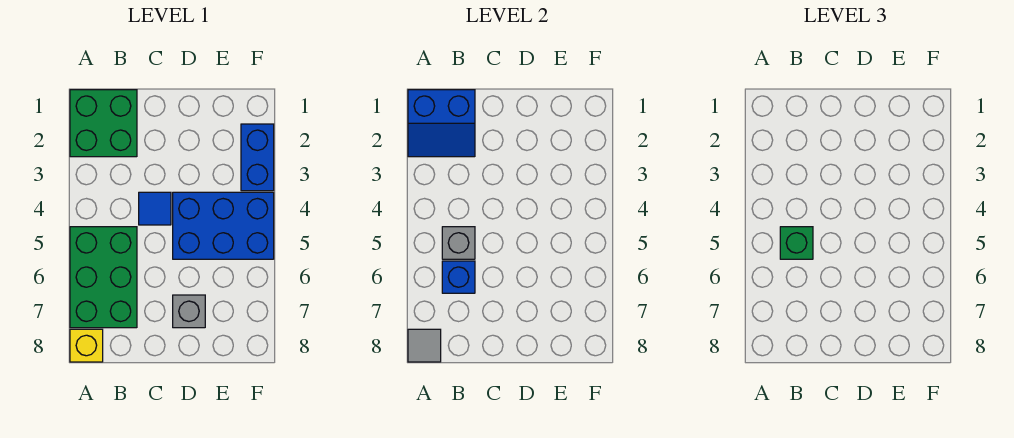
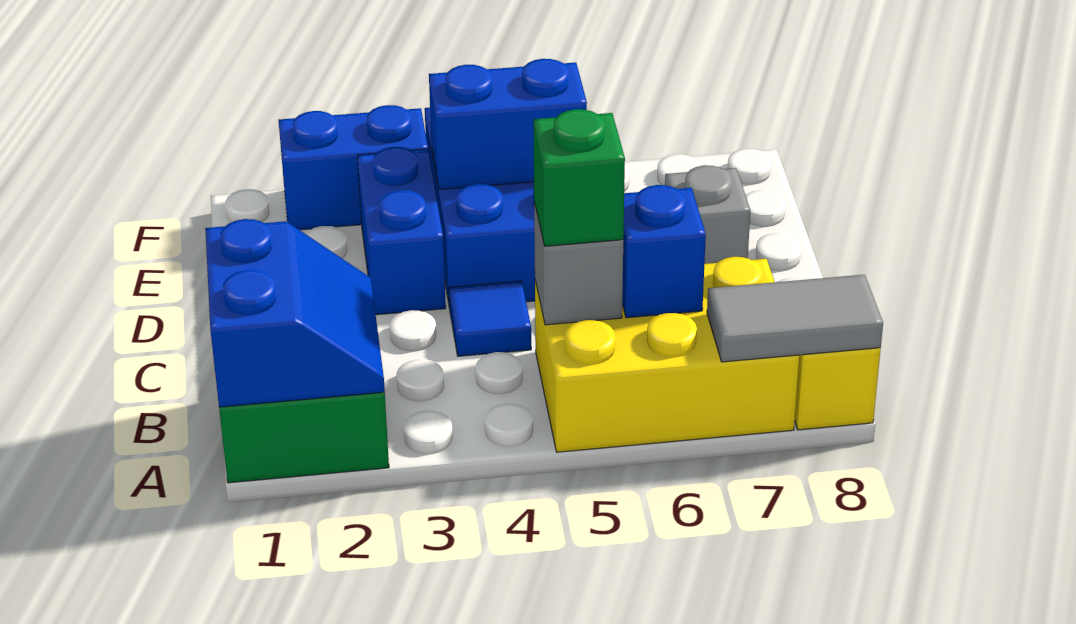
green brick A5:B7 level 1 -> yellow brick A5:B7 level 1
grey tile A8 level 2 -> grey tile A7:A8 level 2
none -> blue brick D3:E3 level 1
none -> blue brick E4:E5 level 2

